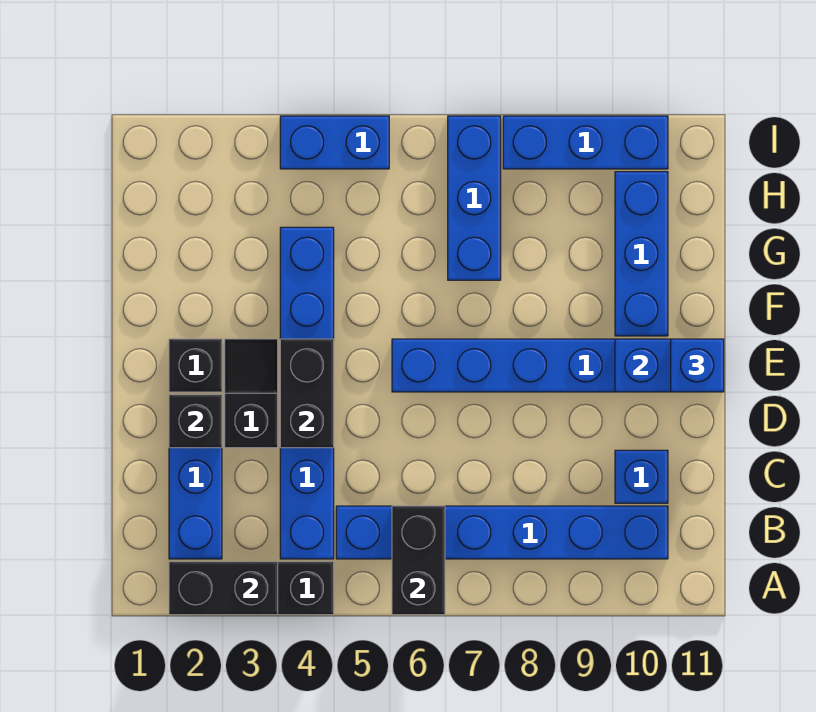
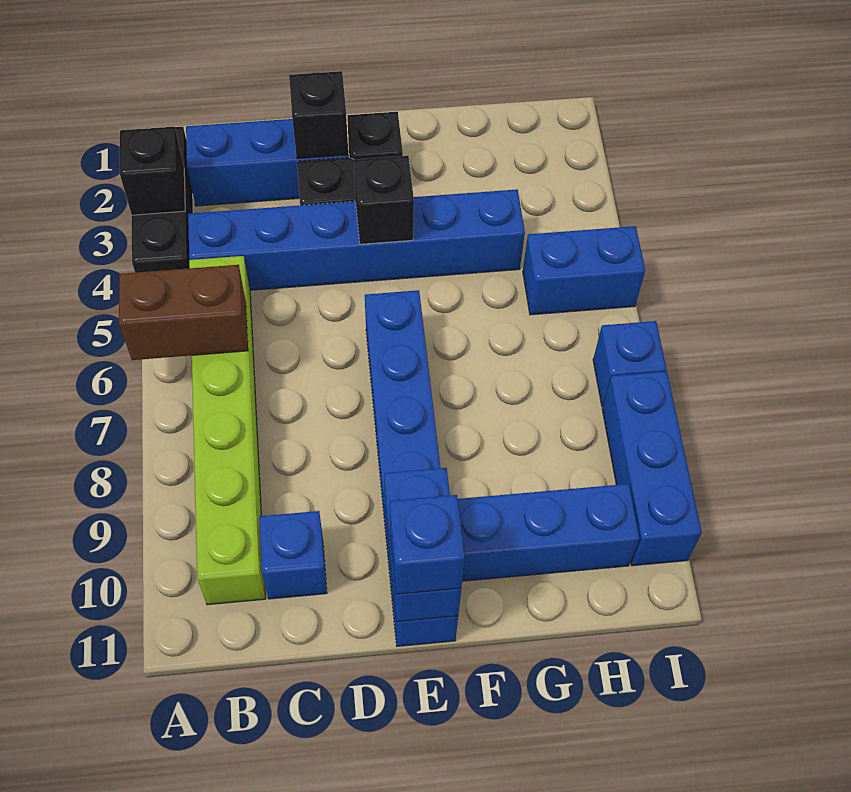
black brick A2:A3 level 2 -> black brick A3 level 2
black brick A6:B6 level 2 -> brown brick A6:B6 level 2
blue brick B5:B10 level 1 -> lime brick B5:B10 level 1
black brick D4:E4 level 2 -> black brick E4 level 2
blue brick G7:I7 level 1 -> blue brick I7 level 1
blue brick I4:I5 level 1 -> blue brick H5:I5 level 1

